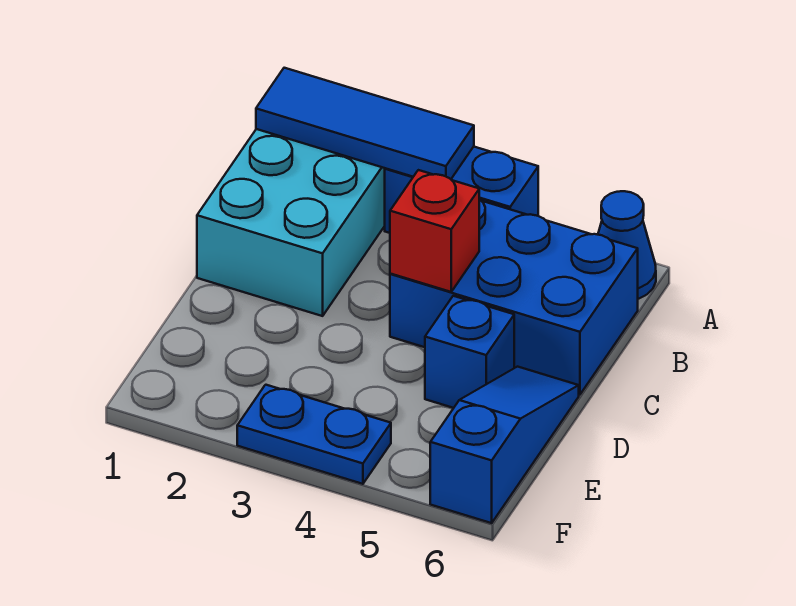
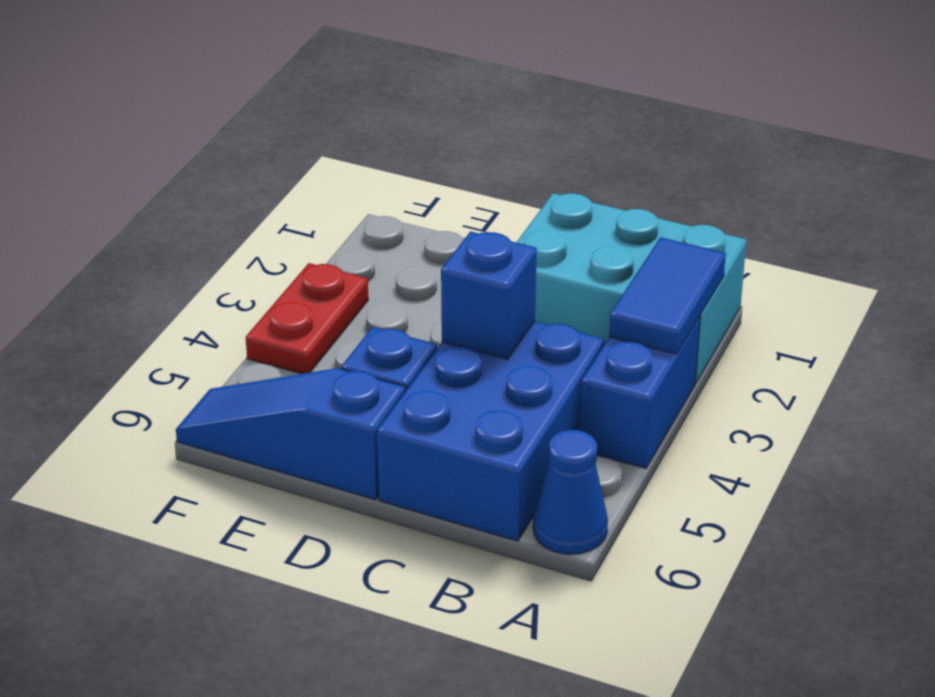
blue tile A1:A3 level 2 -> blue tile A2:A3 level 2
red brick C4 level 2 -> blue brick C4 level 2
blue slope D6:F6 level 1 top F -> blue slope D6:F6 level 1 top D
blue plate F3:F4 level 1 -> red plate F3:F4 level 1

